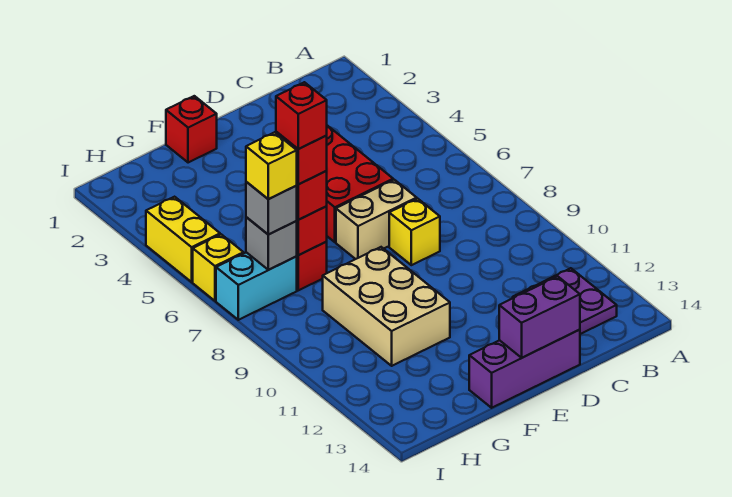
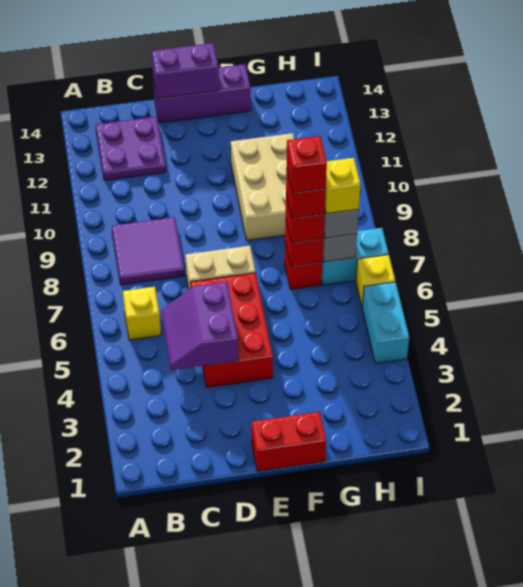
none -> purple tile B8:C9 level 1
none -> purple slope C4:D5 level 2 top D
yellow brick D8 level 1 -> yellow brick B6 level 1
red brick F1 level 1 -> red brick E1:F1 level 1
yellow brick I4:I5 level 1 -> cyan brick I4:I5 level 1

